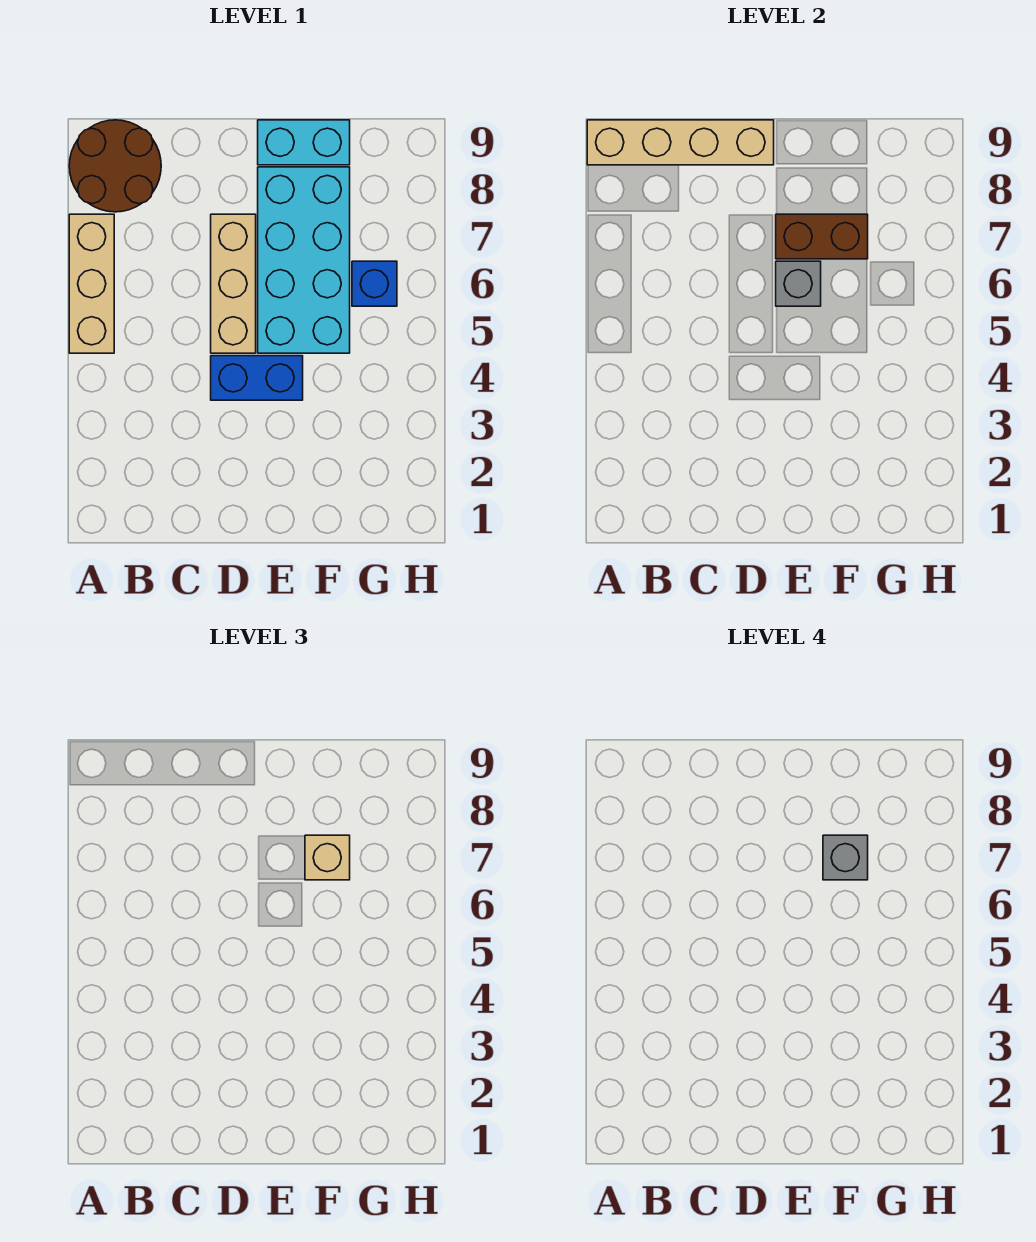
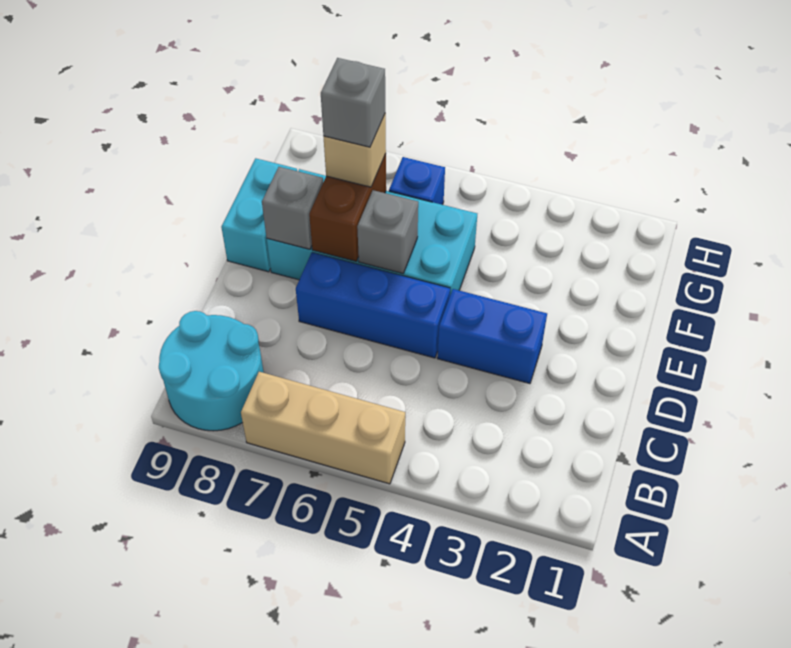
brown round brick A8:B9 level 1 -> cyan round brick A8:B9 level 1
tan brick A9:D9 level 2 -> none
blue brick D4:E4 level 1 -> blue brick D3:D4 level 1
tan brick D5:D7 level 1 -> blue brick D5:D7 level 1
none -> grey brick E8 level 2

